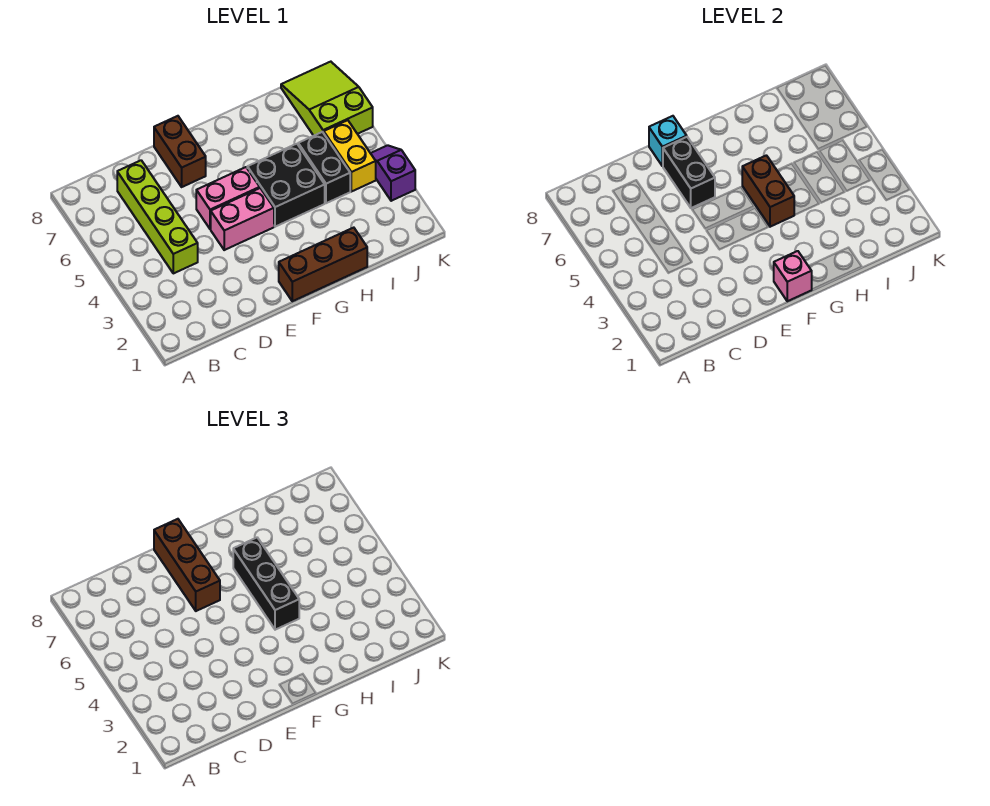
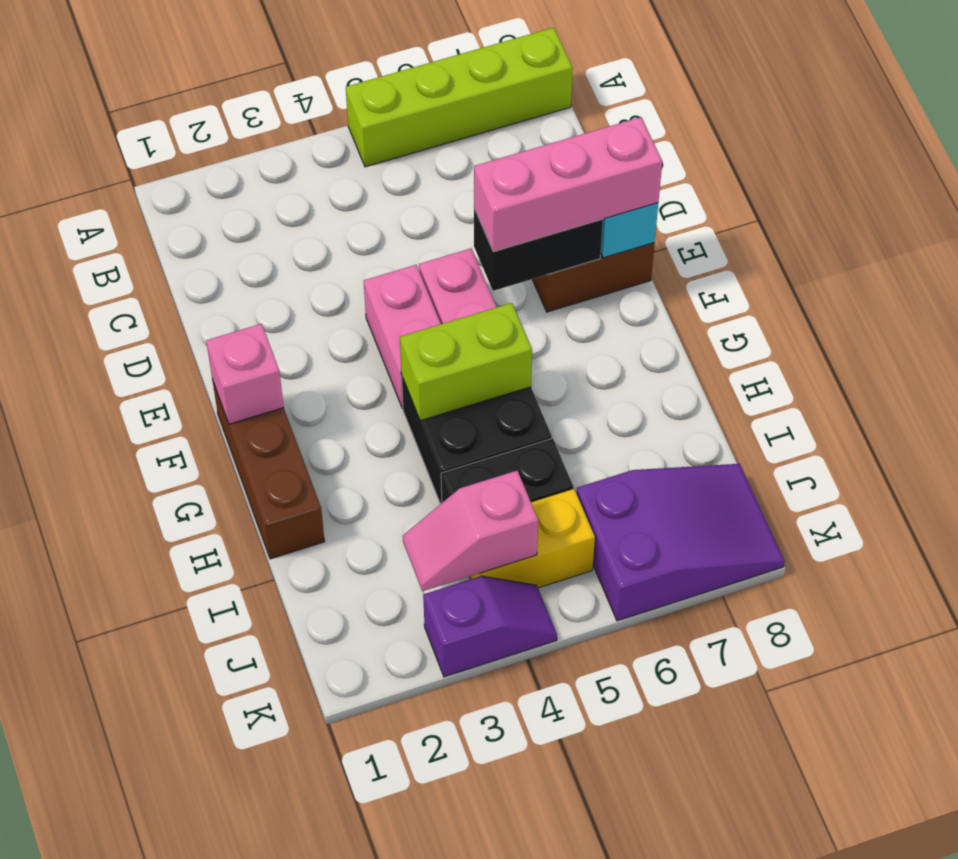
lime brick C4:C7 level 1 -> lime brick A5:A8 level 1
brown brick E6:E8 level 3 -> pink brick E6:E8 level 3
brown brick G4:G5 level 2 -> lime brick G4:G5 level 2
black brick G4:G6 level 3 -> none
none -> pink slope J3:J4 level 2 top 4
lime slope J6:K8 level 1 top 6 -> purple slope J6:K8 level 1 top 6

